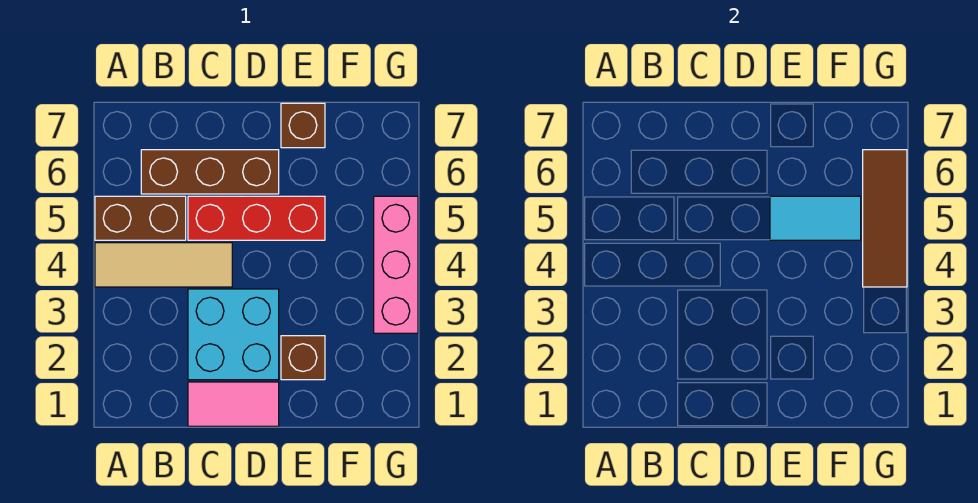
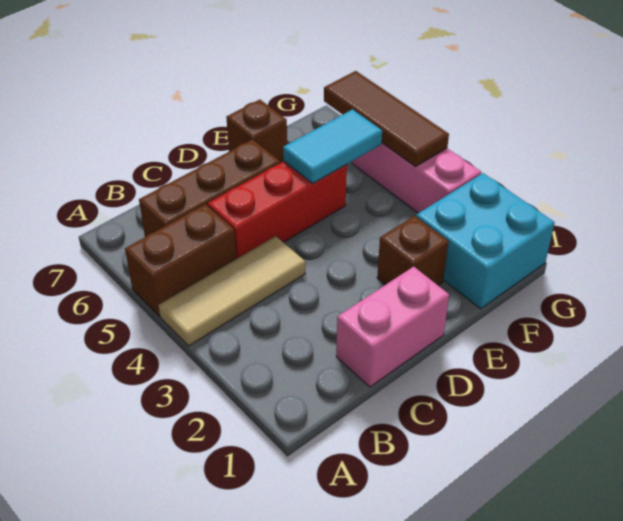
pink tile C1:D1 level 1 -> pink brick C1:D1 level 1
cyan brick C2:D3 level 1 -> cyan brick F1:G2 level 1

